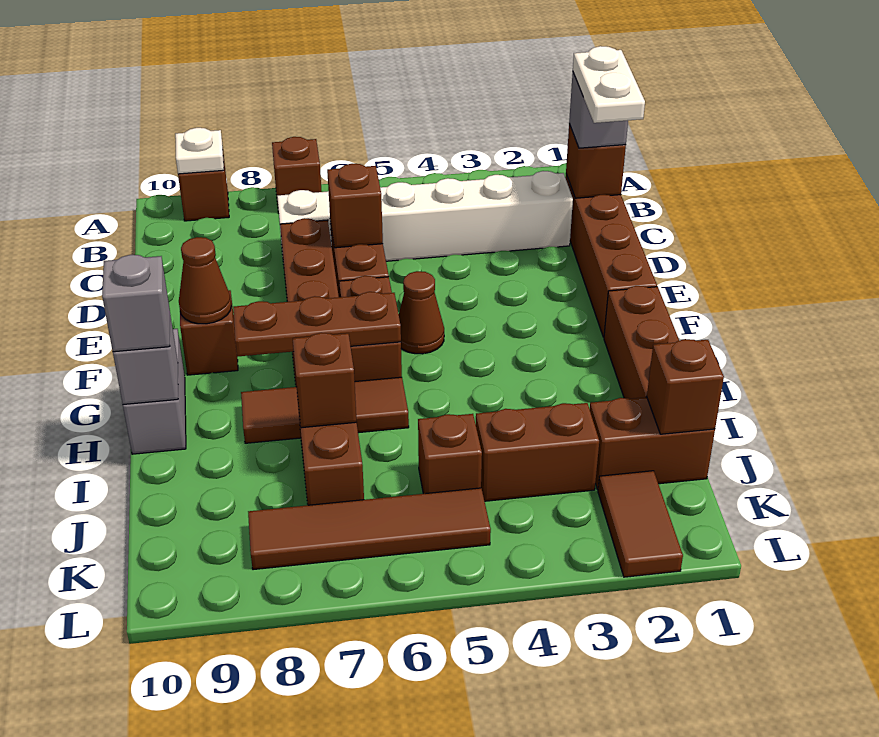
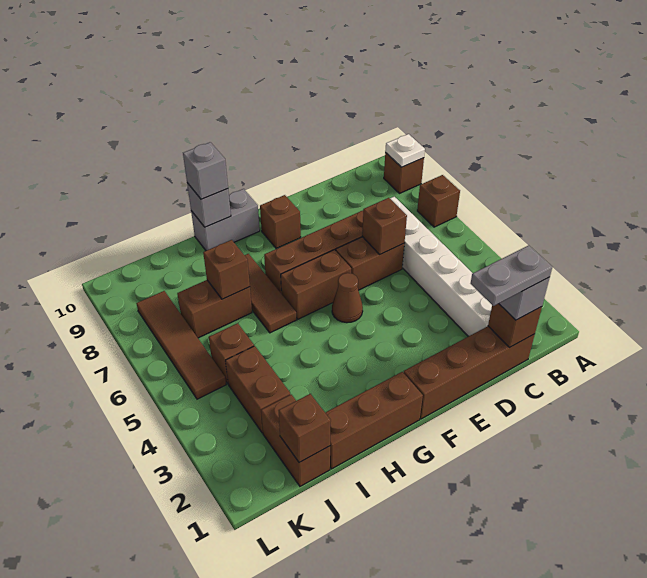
white plate C1:D1 level 4 -> grey plate C1:D1 level 4
brown cone F9 level 2 -> none
brown plate G6:G8 level 2 -> none
brown tile K2:L2 level 1 -> none

